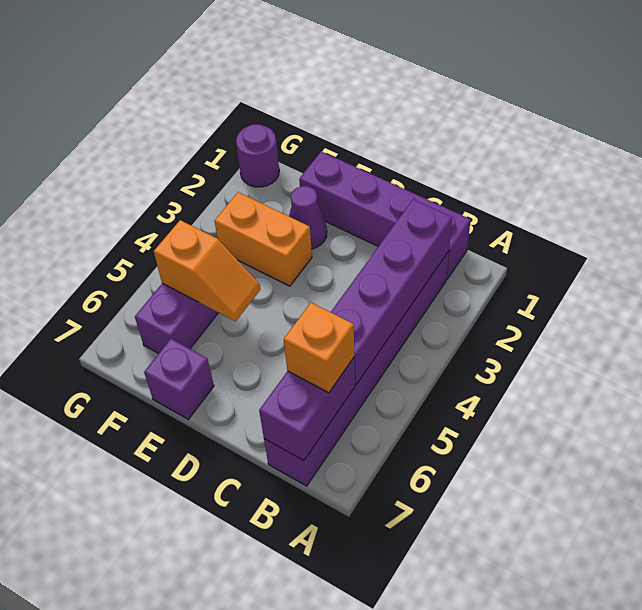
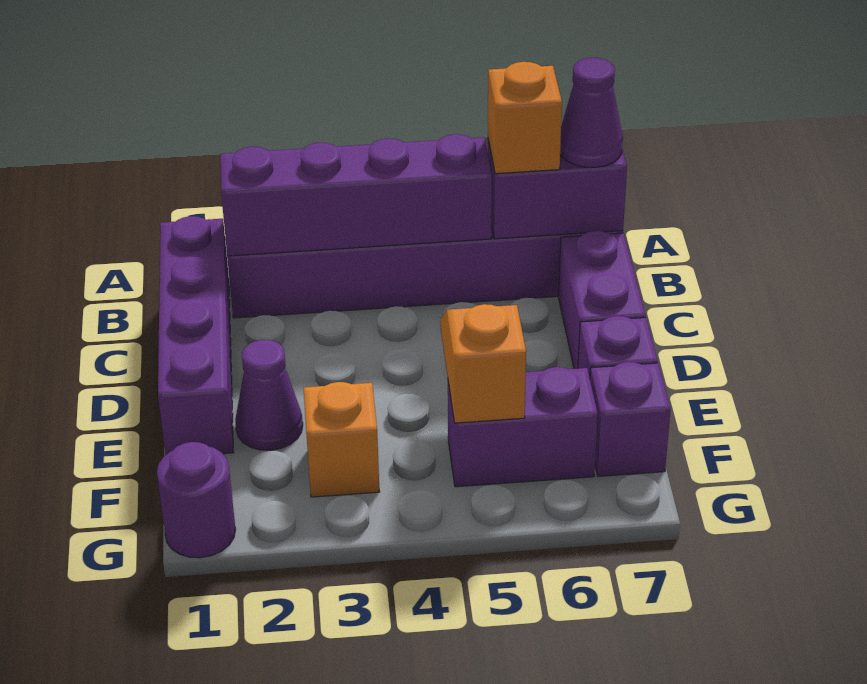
none -> purple cone B7 level 3
none -> purple brick C7:D7 level 1
orange brick E3:F3 level 1 -> orange brick F3 level 1
none -> purple brick F7 level 1

